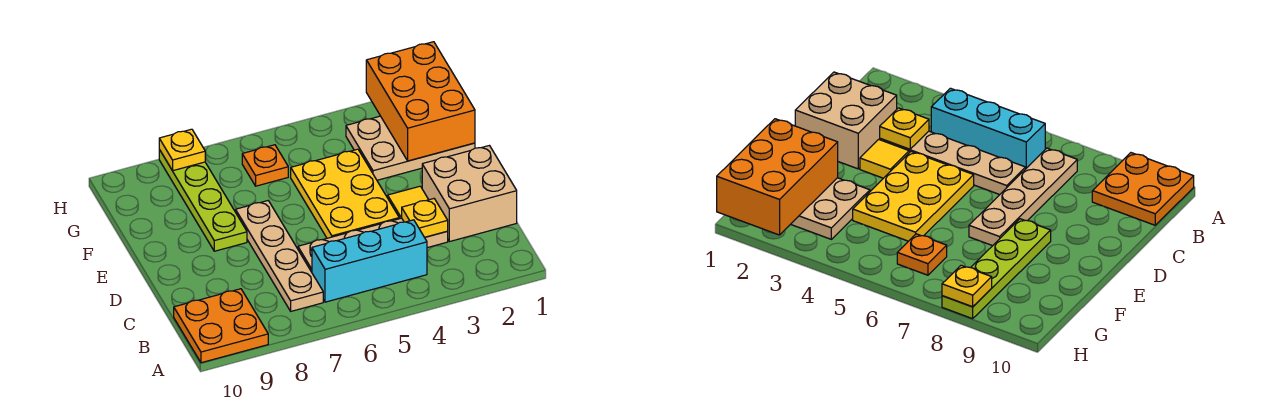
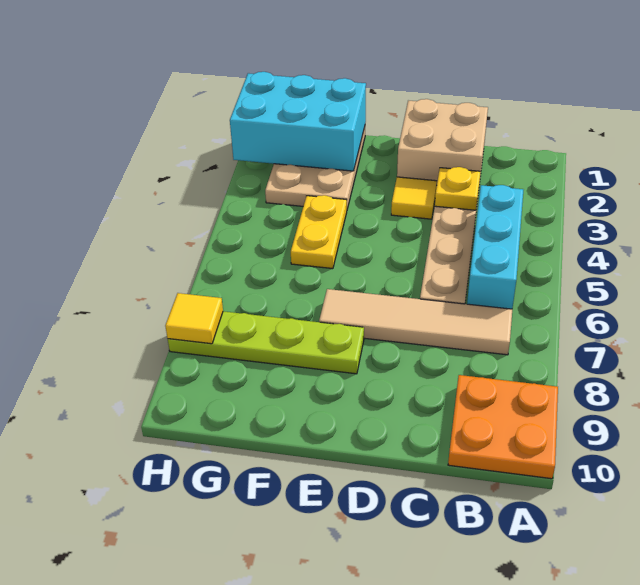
tan plate B7:E7 level 1 -> tan tile B7:E7 level 1
yellow plate D4:F5 level 1 -> yellow plate F4:F5 level 1
orange brick F1:H2 level 2 -> cyan brick F1:H2 level 2
orange plate G6 level 1 -> none
yellow plate H8 level 2 -> yellow tile H8 level 2

